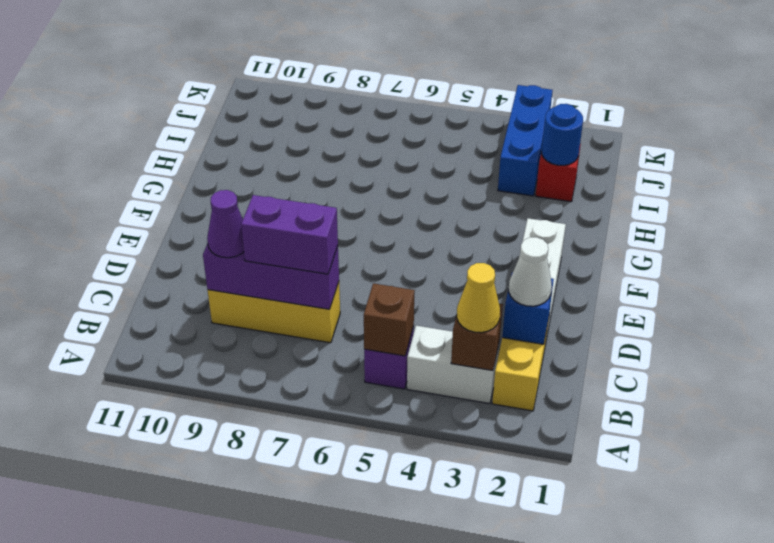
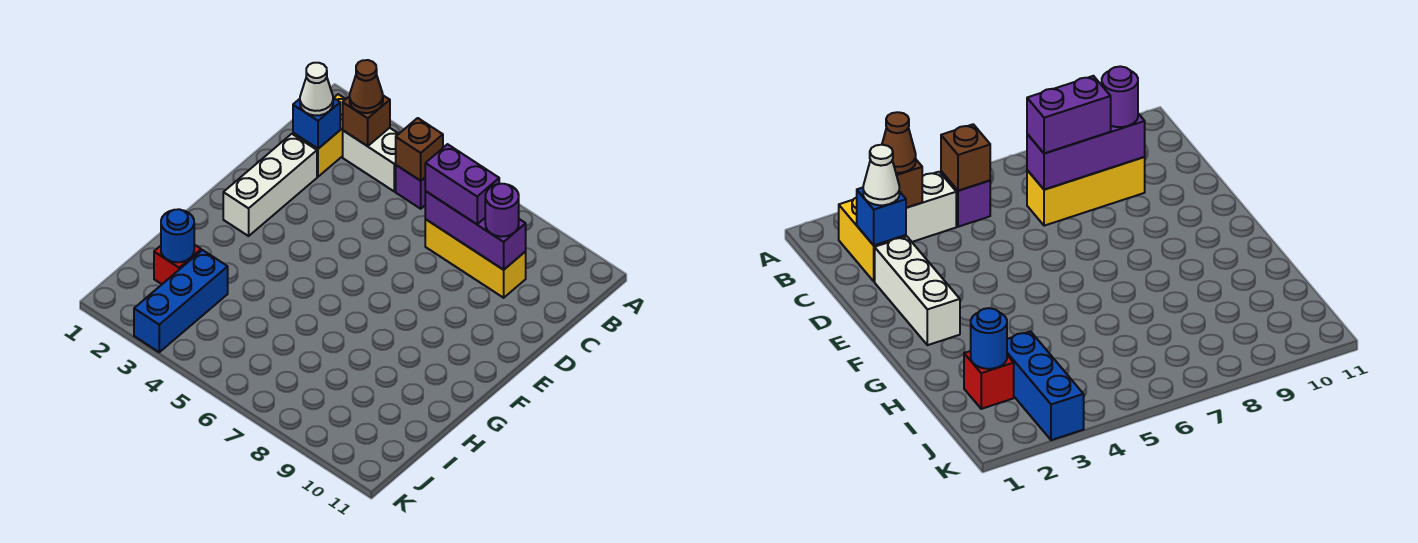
yellow cone B3 level 3 -> brown cone B3 level 3
purple cone C9 level 3 -> purple round brick C9 level 3

